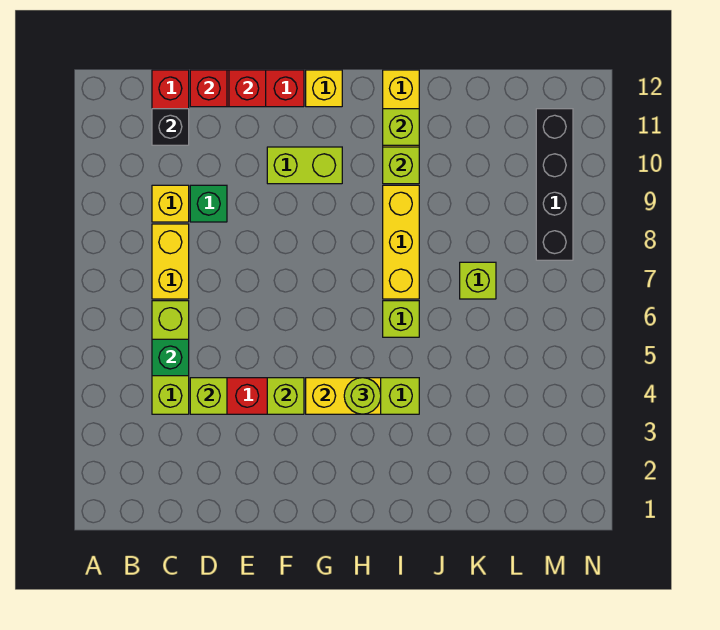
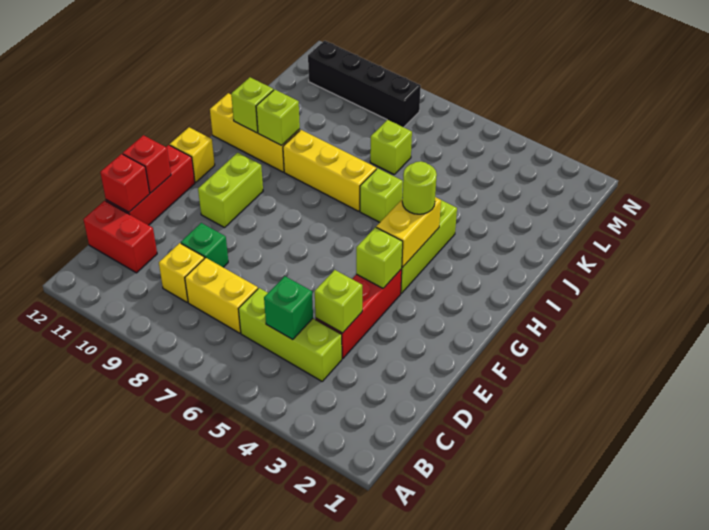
black brick C11 level 2 -> none

